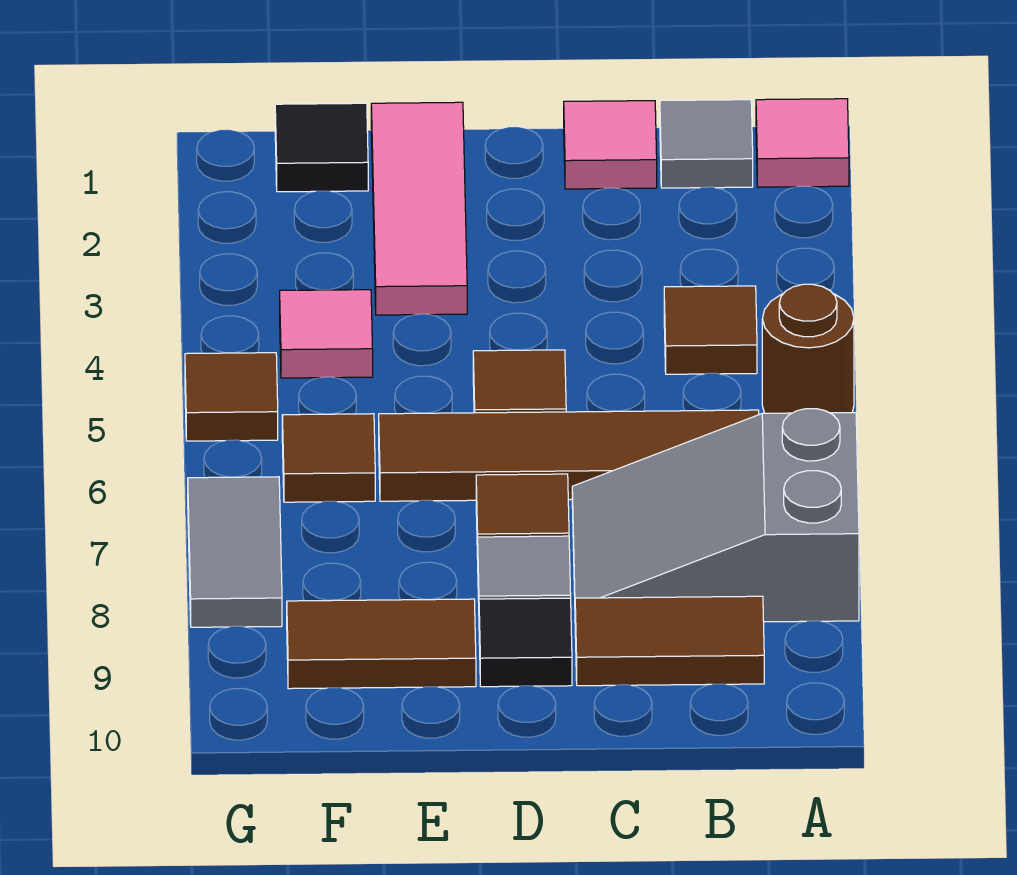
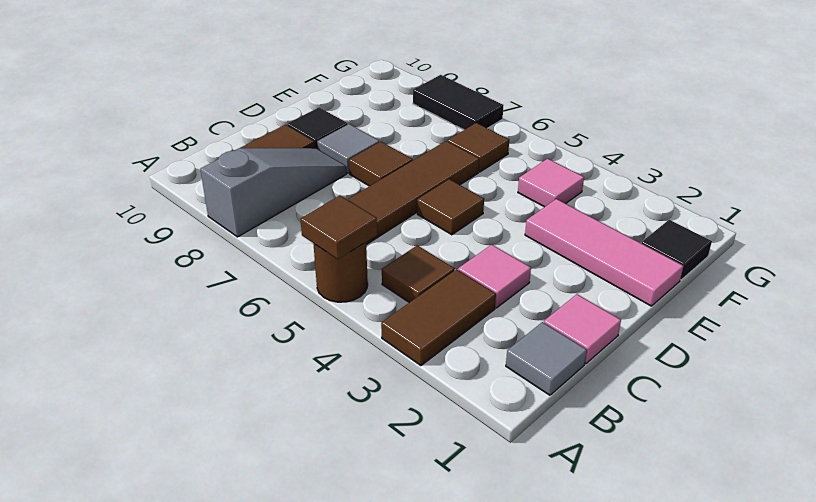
pink tile A1 level 1 -> pink tile C3 level 1
grey slope A7:C8 level 1 top A -> grey slope A8:C8 level 1 top A
brown tile E9:F9 level 1 -> brown tile A3:B3 level 1
brown tile G5 level 1 -> brown tile A5 level 2
grey tile G7:G8 level 1 -> black tile G7:G8 level 1

